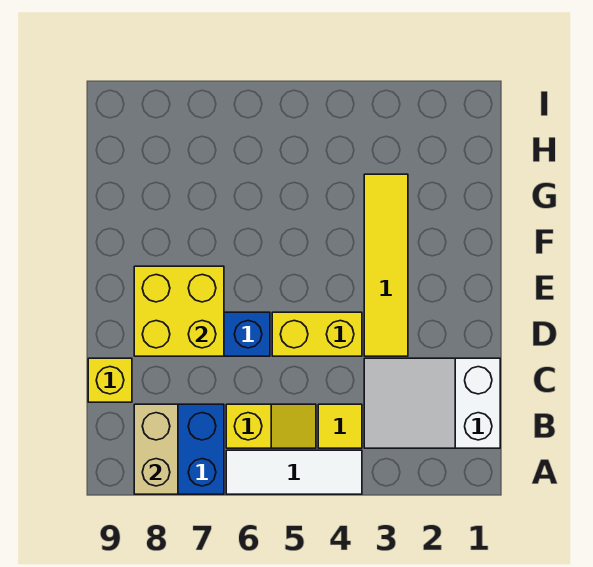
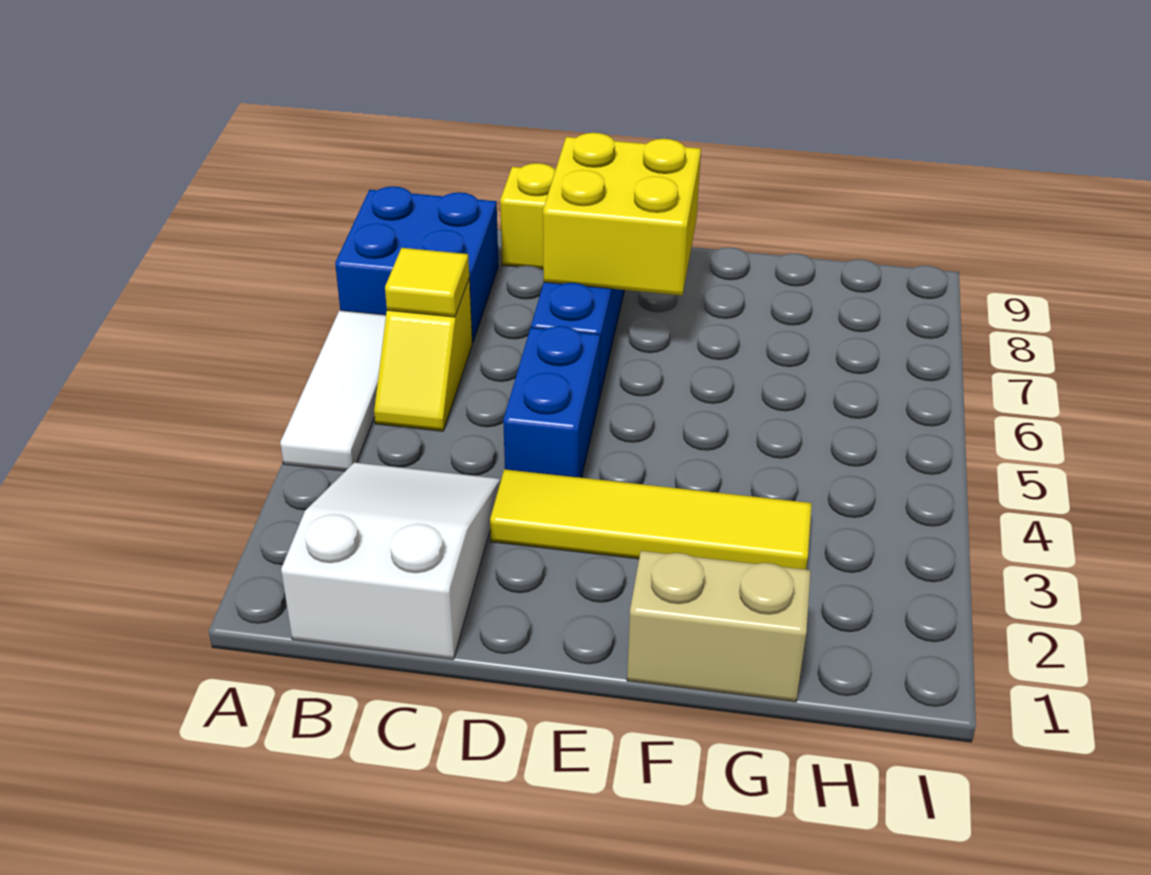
tan brick A8:B8 level 2 -> tan brick F1:G1 level 1
yellow tile B4 level 1 -> yellow tile B6 level 2
yellow brick D4:D5 level 1 -> blue brick D4:D5 level 1

